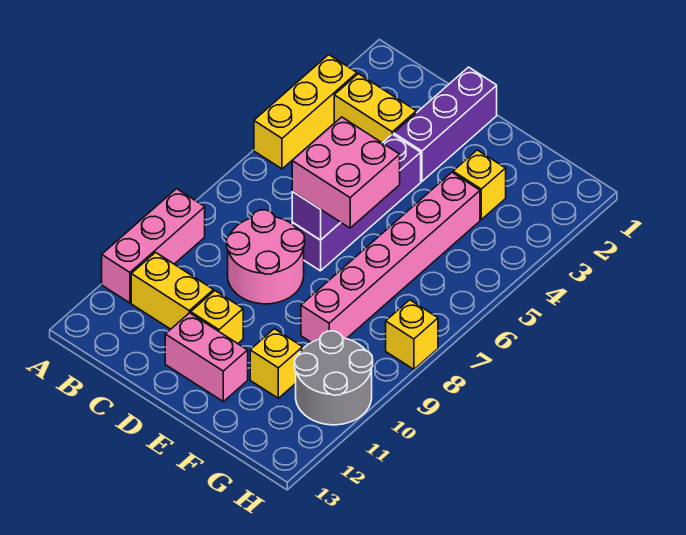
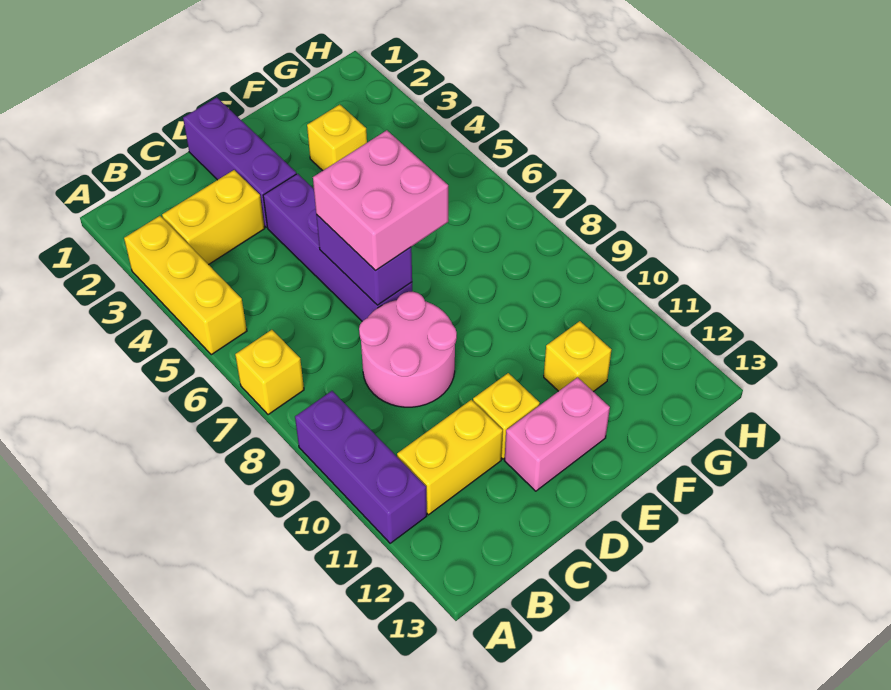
pink brick A9:A11 level 1 -> purple brick A9:A11 level 1
pink brick F4:F9 level 1 -> none
grey round brick G10:H11 level 1 -> none
yellow brick H8 level 1 -> yellow brick A7 level 1

